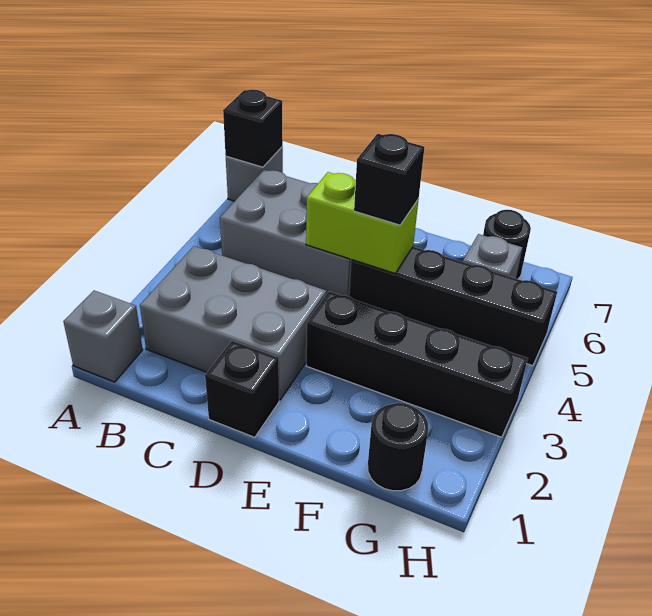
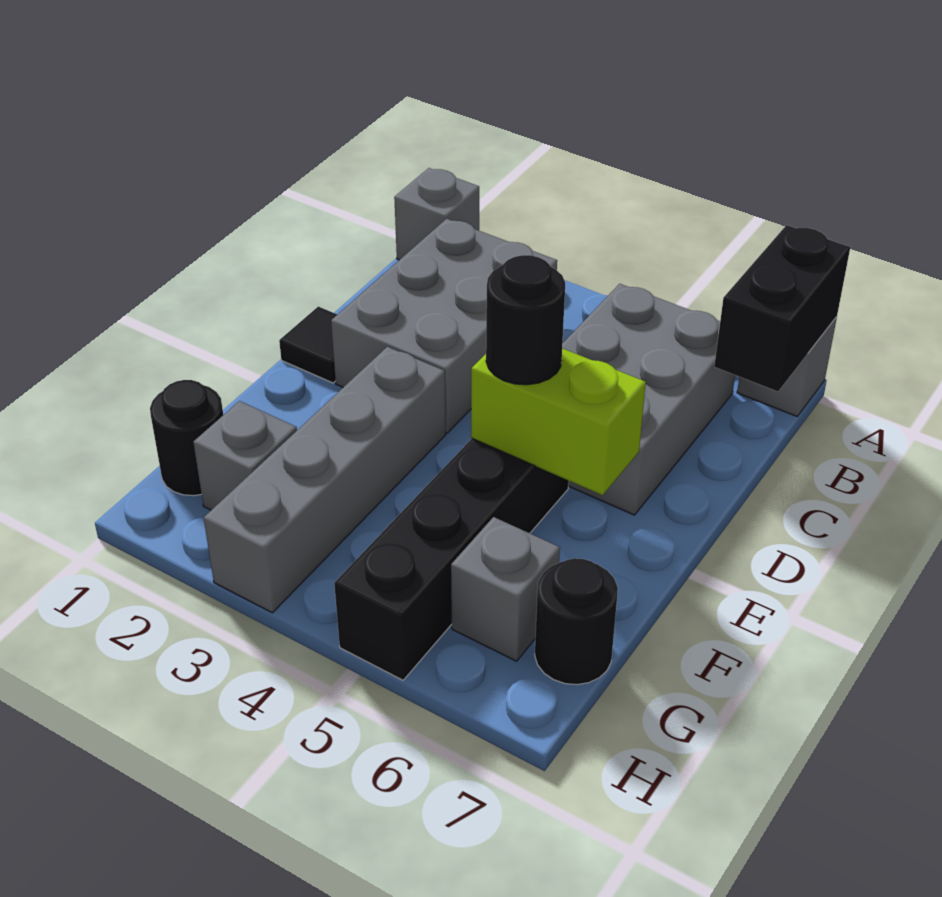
black brick A7 level 2 -> black brick A7:B7 level 2
black brick D1 level 1 -> black tile D1 level 1
lime brick D5:E5 level 2 -> lime brick E5:E6 level 2
black brick E3:H3 level 1 -> grey brick E3:H3 level 1
black brick E5 level 3 -> black round brick E5 level 3
none -> grey brick G2 level 1

